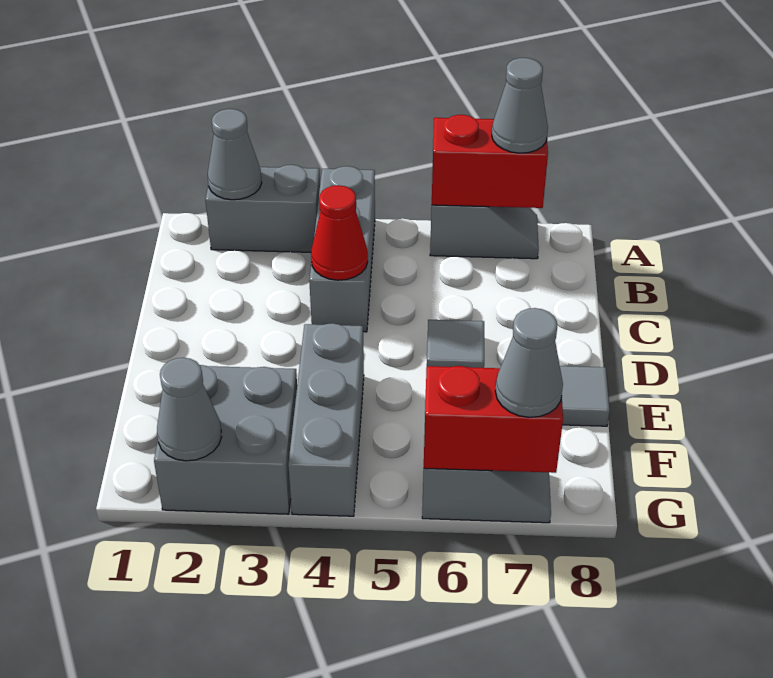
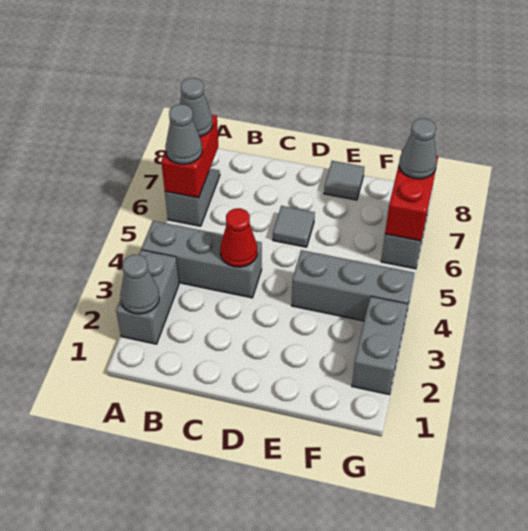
grey brick F2:G3 level 1 -> grey brick G2:G3 level 1
grey cone G2 level 2 -> grey cone A6 level 3

